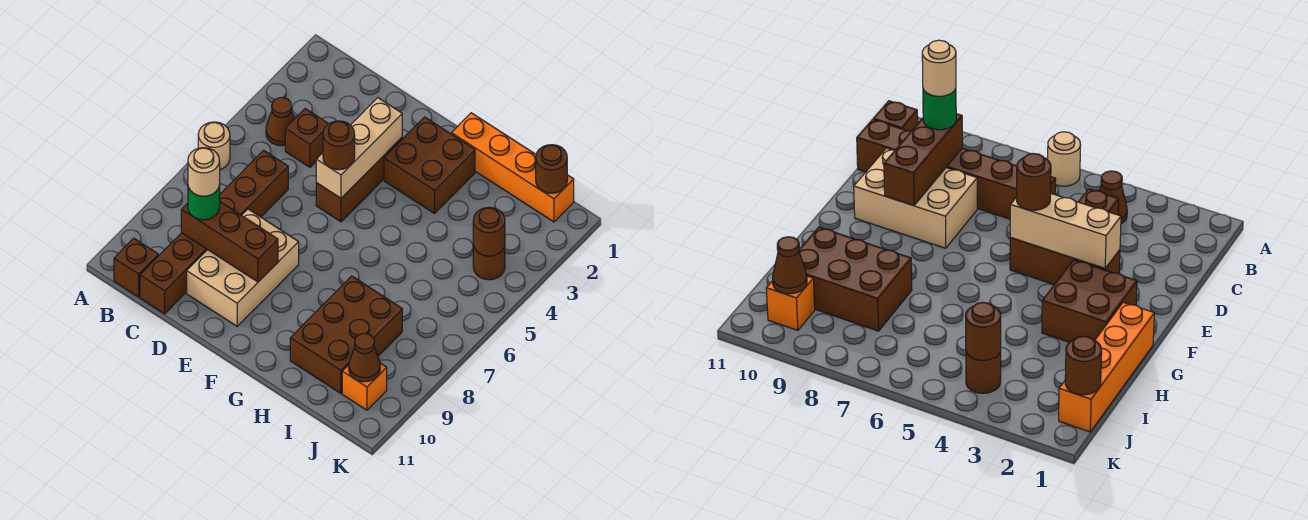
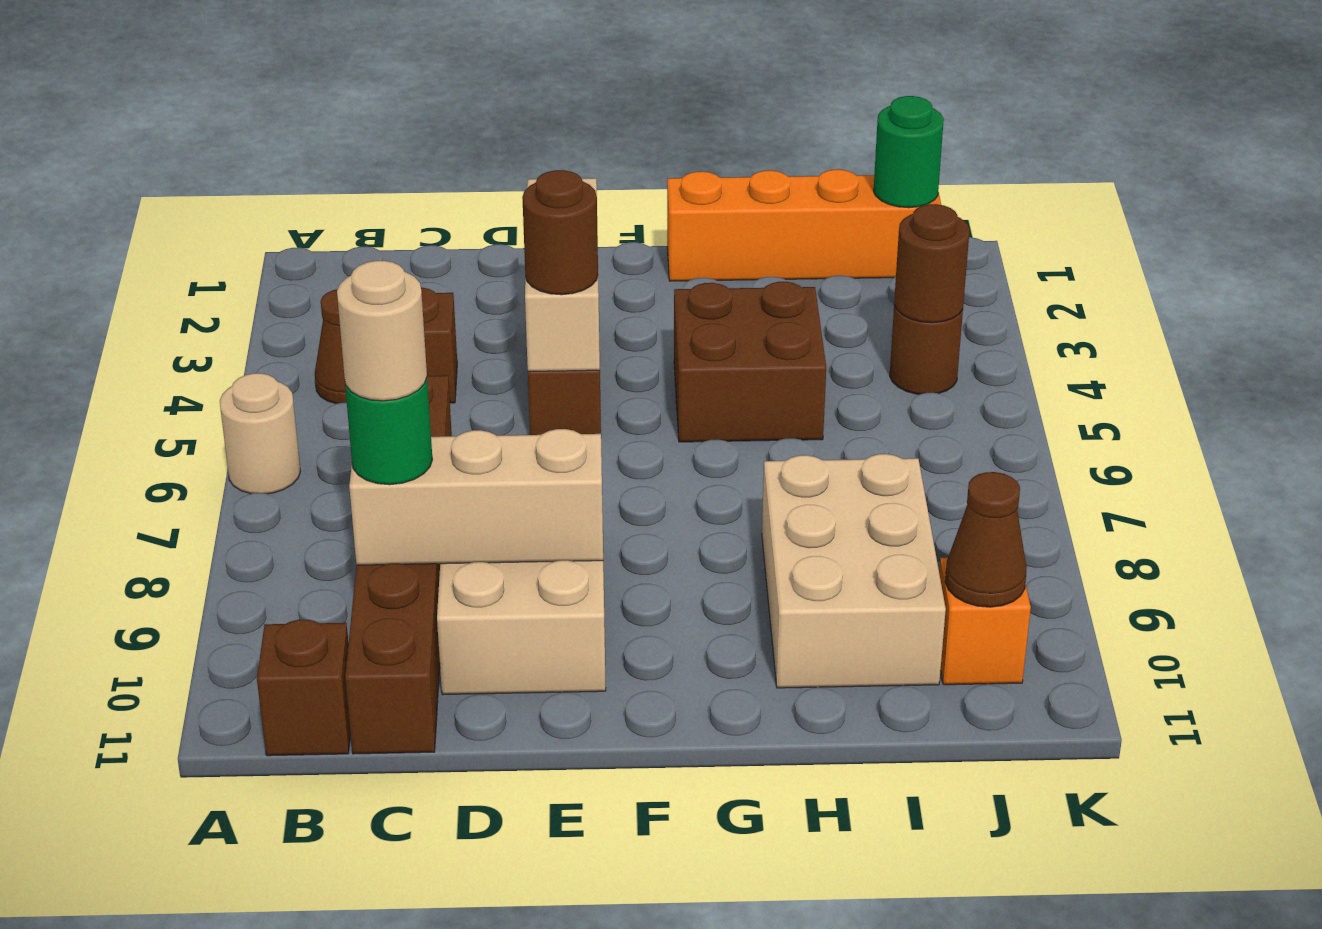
brown brick C9:E9 level 2 -> tan brick C9:E9 level 2
brown brick F2:G3 level 1 -> brown brick G4:H5 level 1
brown brick H8:I10 level 1 -> tan brick H8:I10 level 1
brown round brick J1 level 2 -> green round brick J1 level 2

